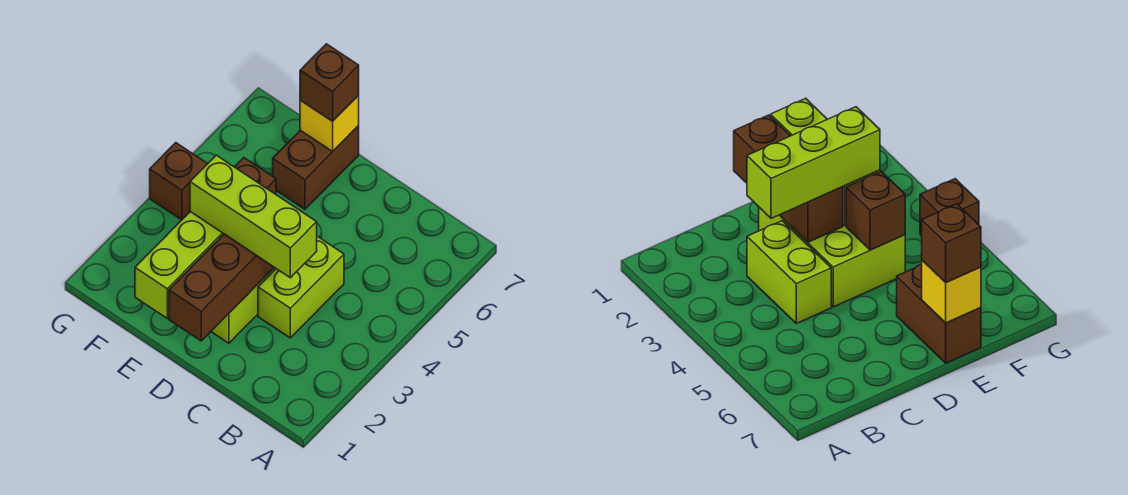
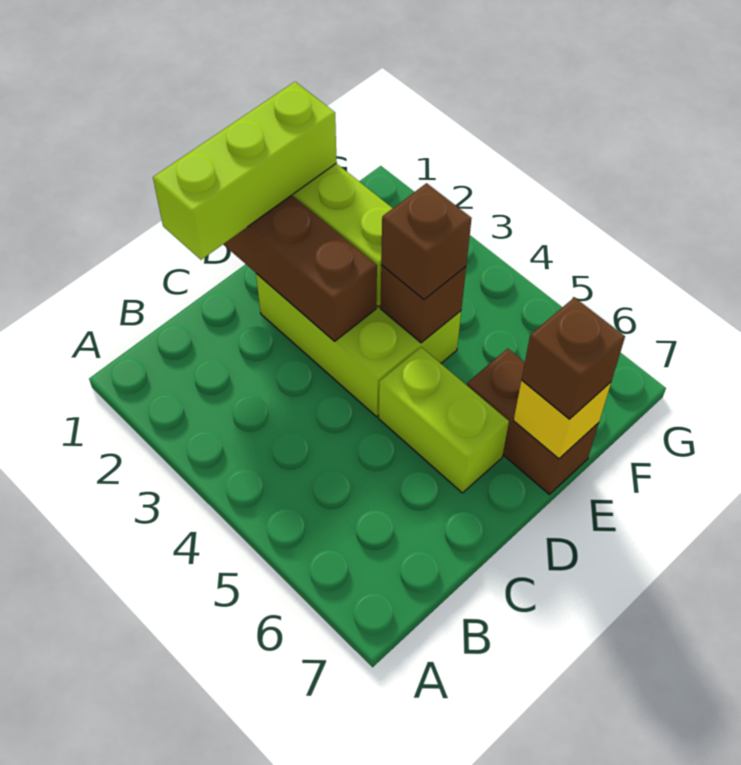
lime brick C3:C4 level 1 -> lime brick D5:D6 level 1
lime brick C3:E3 level 3 -> lime brick C1:E1 level 3
brown brick G4 level 1 -> brown brick E4 level 3

